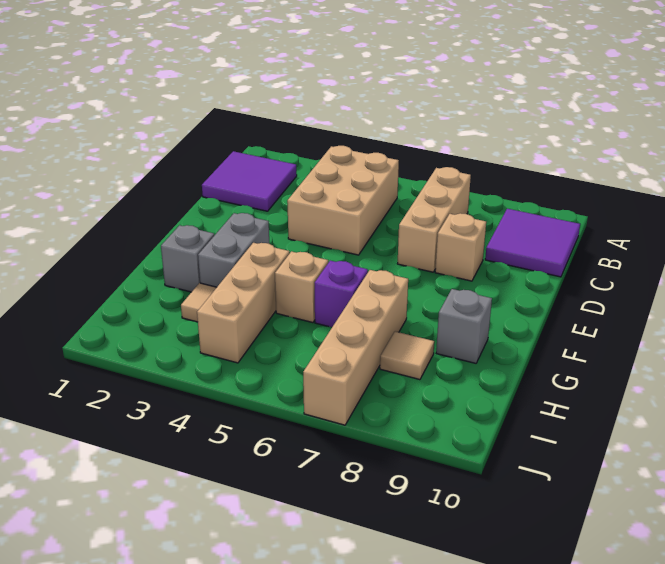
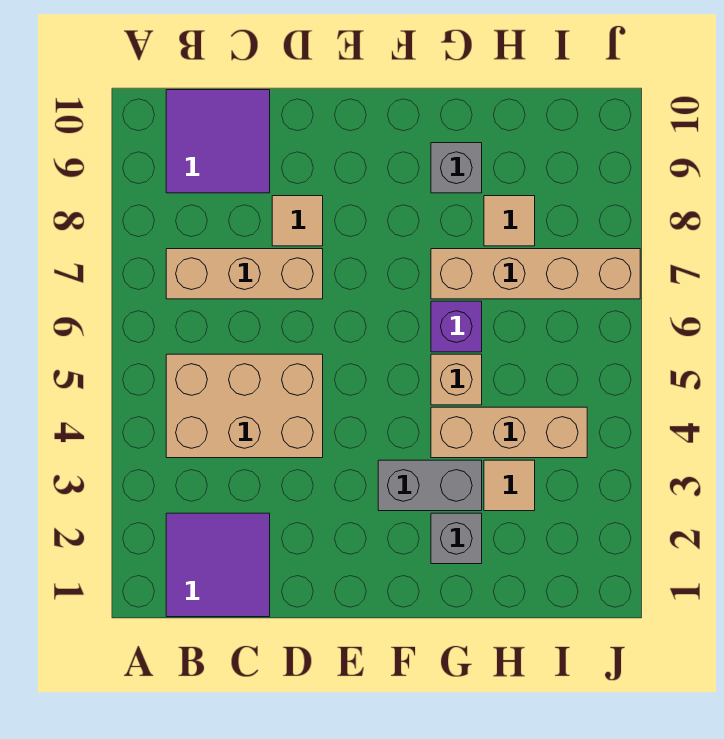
tan brick D8 level 1 -> tan tile D8 level 1

